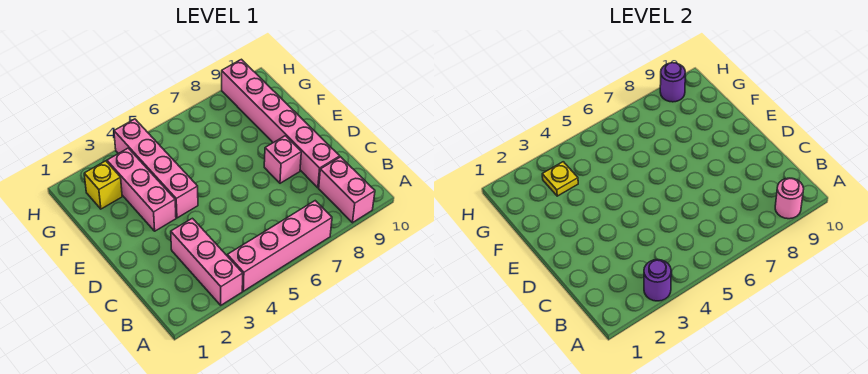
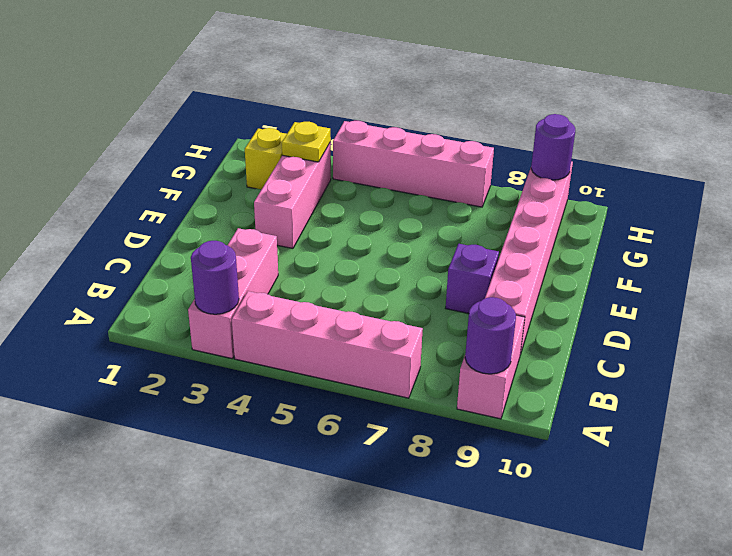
pink round brick A9 level 2 -> purple round brick A9 level 2
pink brick D8 level 1 -> purple brick D8 level 1
pink brick E4:H4 level 1 -> pink brick H4:H7 level 1

